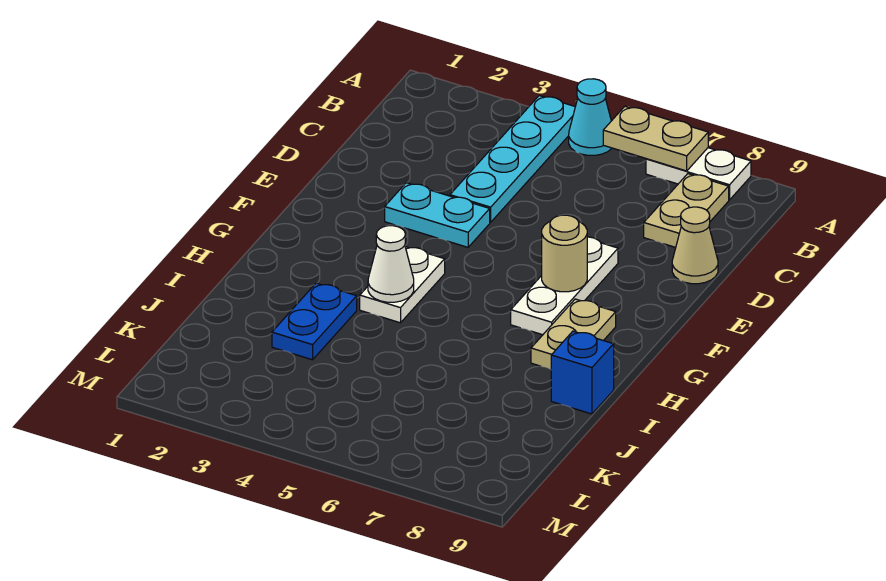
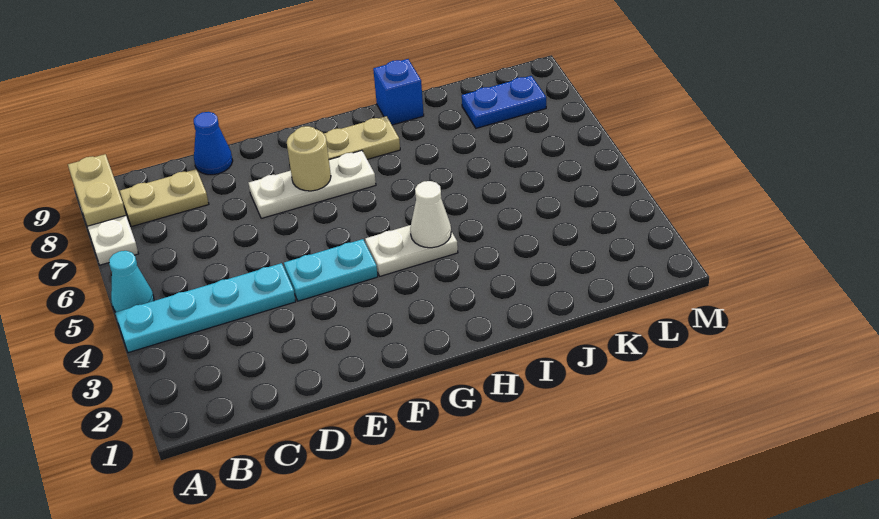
tan plate A6:A7 level 2 -> tan plate A8:A9 level 2
tan cone D9 level 1 -> blue cone D9 level 1
cyan plate E3:E4 level 1 -> cyan plate E4:F4 level 1
blue plate I3:J3 level 1 -> blue plate K8:L8 level 1

